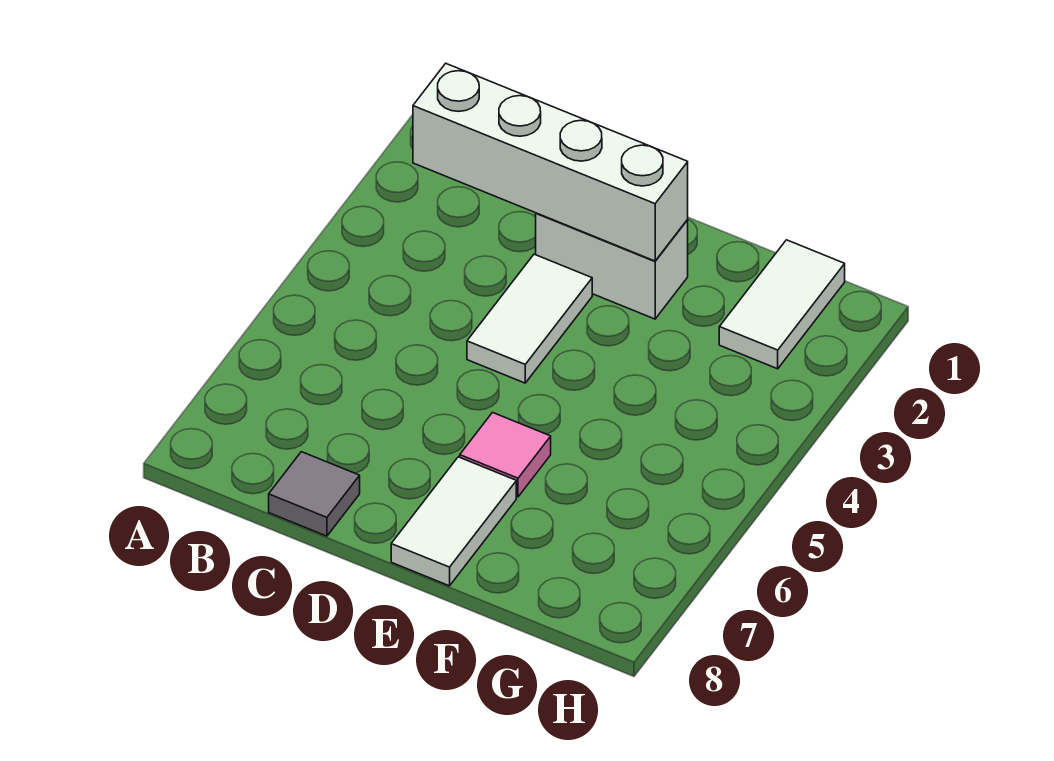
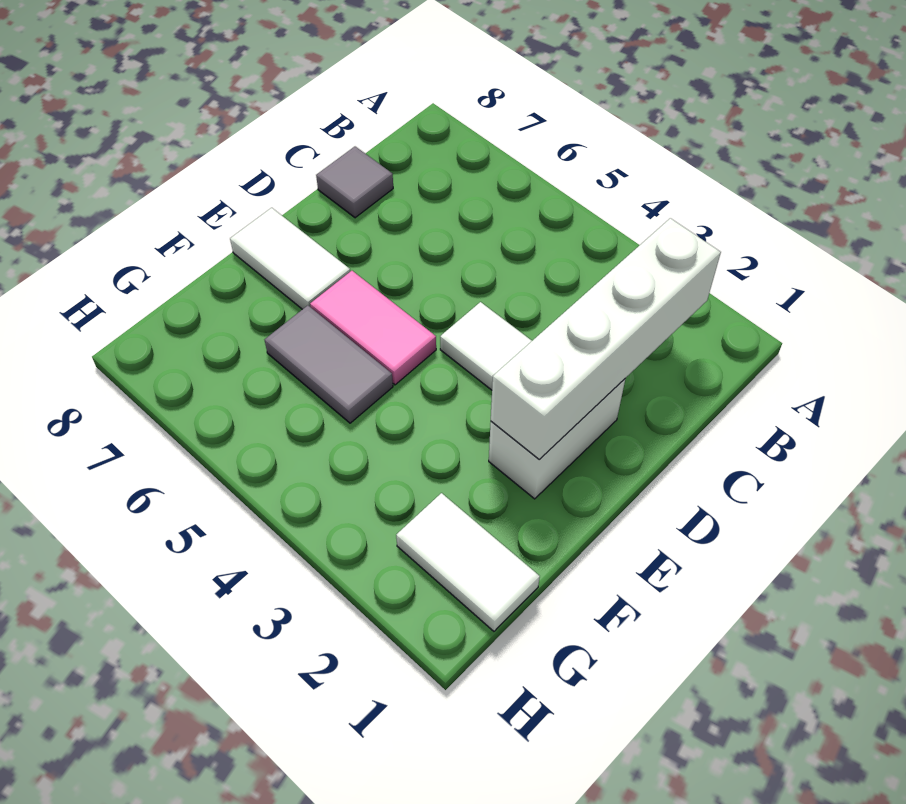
pink tile E6 level 1 -> pink tile E5:E6 level 1
none -> grey tile F5:F6 level 1

